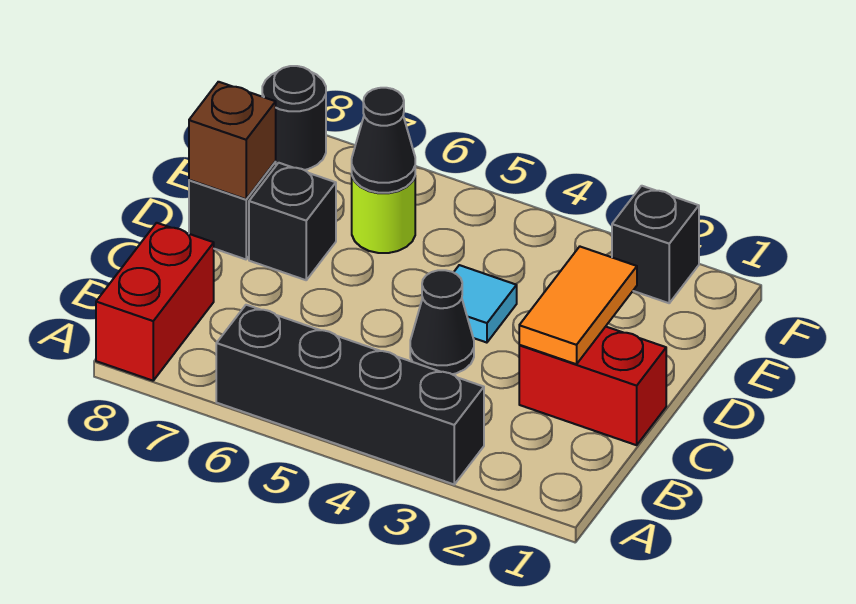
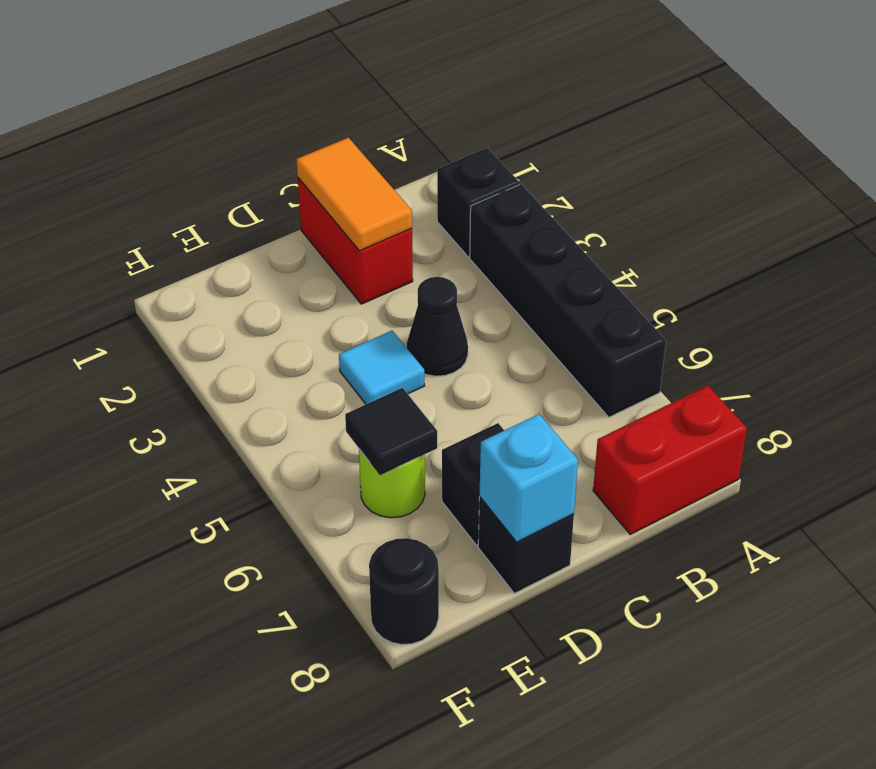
orange tile C2:D2 level 2 -> orange tile C1:C2 level 2
brown brick D8 level 2 -> cyan brick D8 level 2
black cone E6 level 2 -> black tile E6 level 2
black brick F2 level 1 -> black brick A2 level 1

